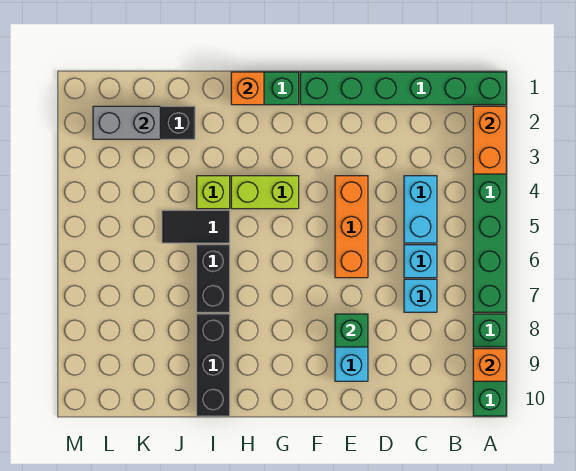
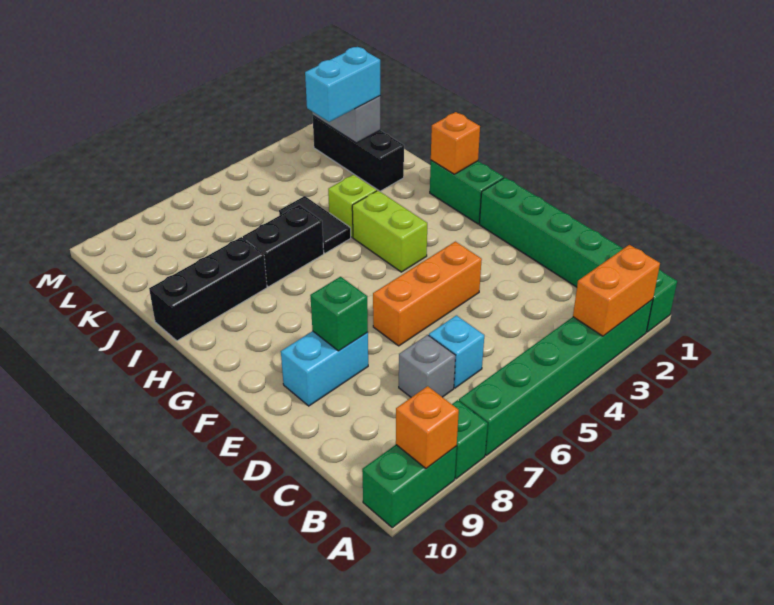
cyan brick C4:C5 level 1 -> cyan brick K2:K3 level 3
cyan brick C7 level 1 -> grey brick C7 level 1

